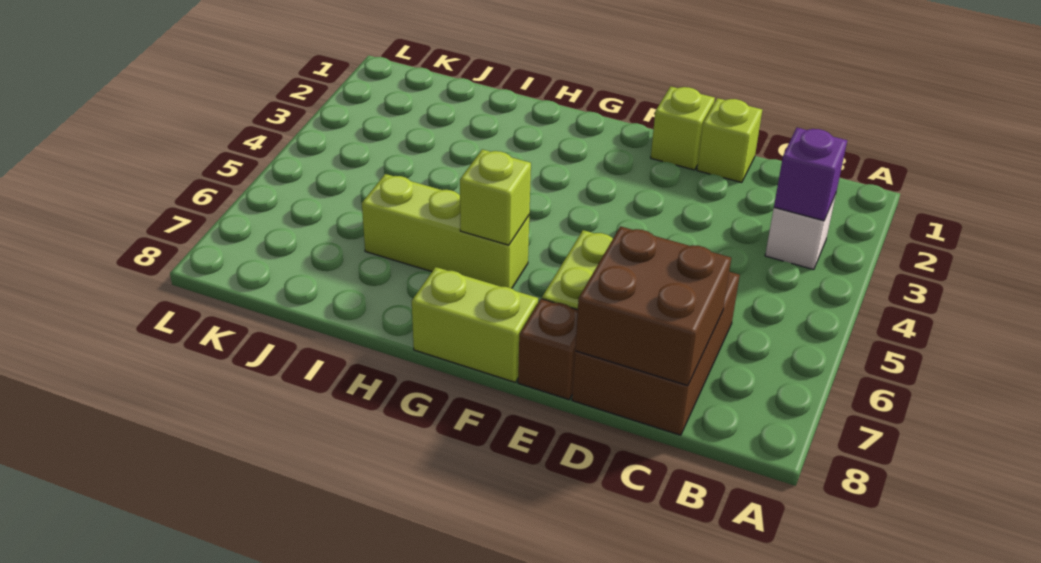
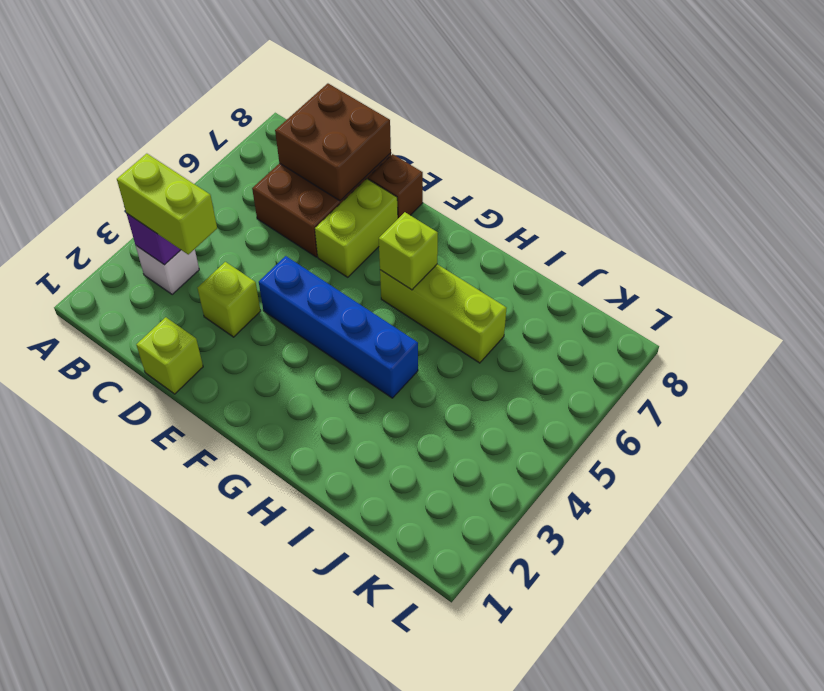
lime brick E1 level 1 -> lime brick D3 level 1
none -> blue brick E4:H4 level 1
lime brick F8:G8 level 1 -> lime brick B3:C3 level 3

